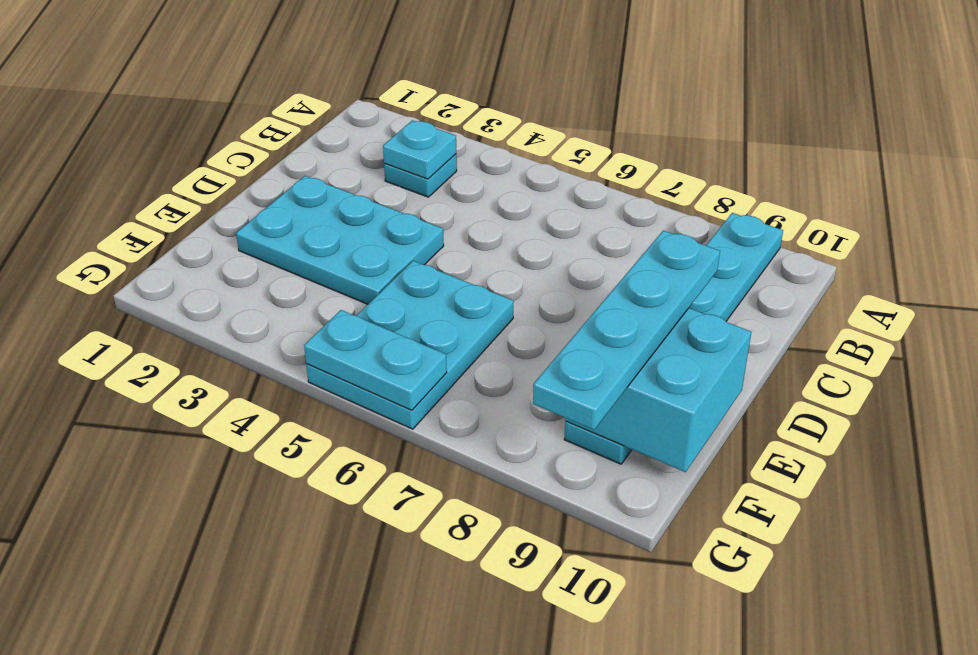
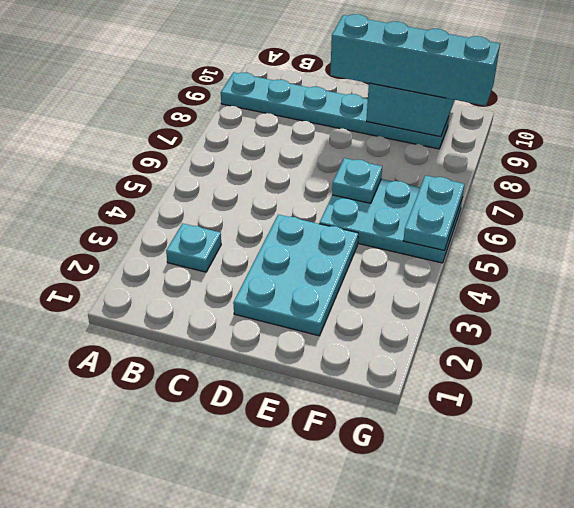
cyan plate B3 level 2 -> cyan plate E6 level 2
cyan plate D9:G9 level 3 -> cyan brick D9:G9 level 3

